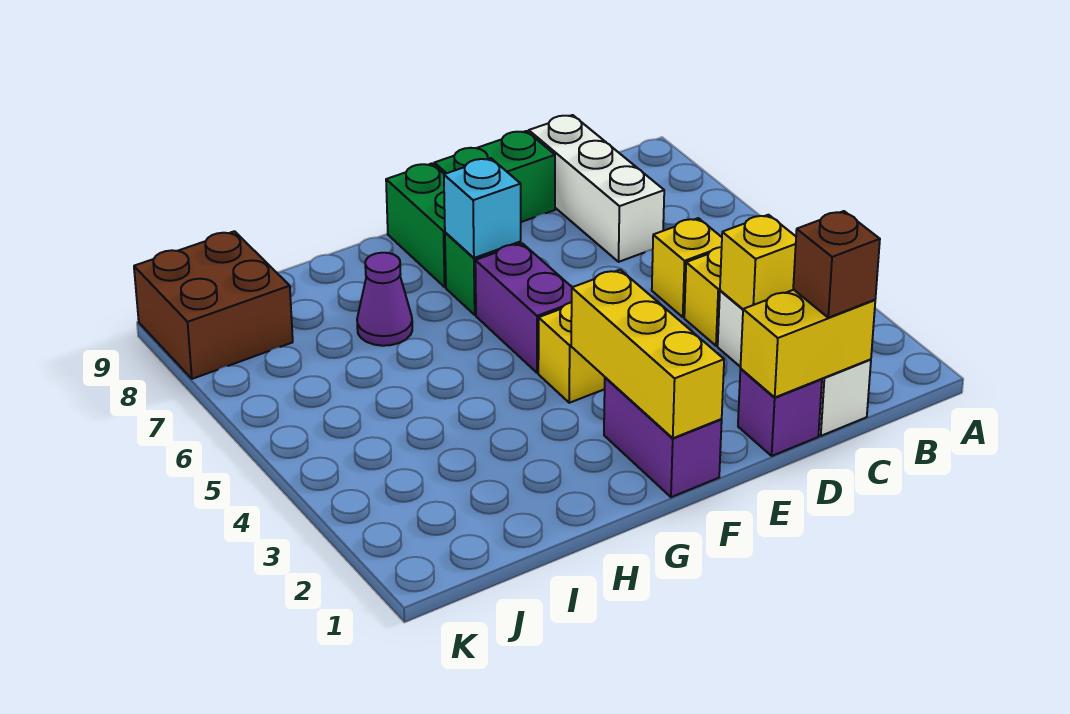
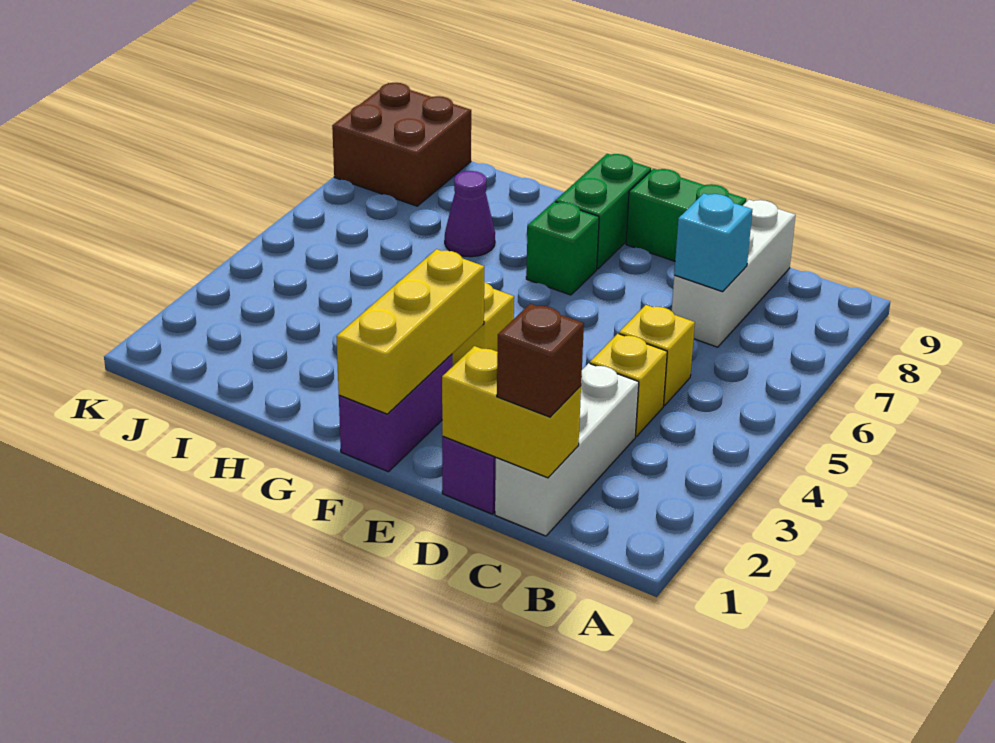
yellow brick C3 level 2 -> none
purple brick F5:F6 level 1 -> none
cyan brick F7 level 2 -> cyan brick C7 level 2

